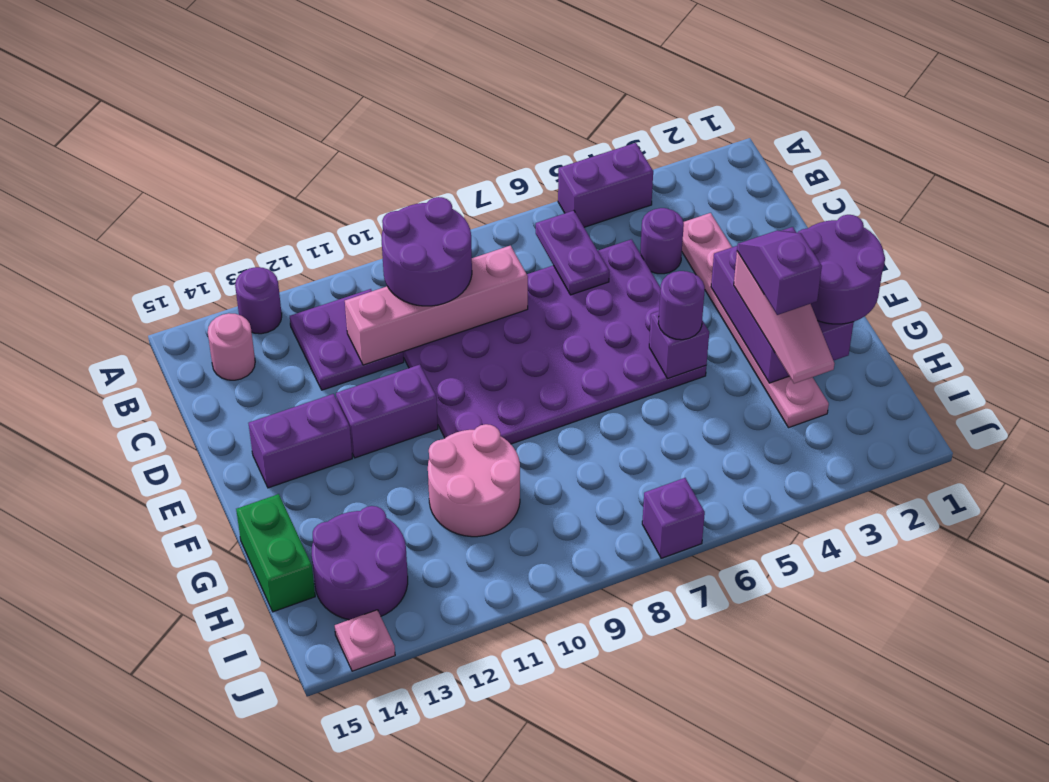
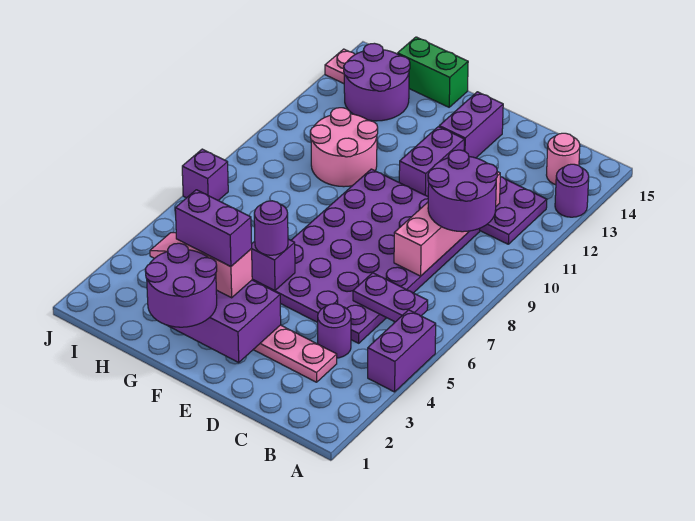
purple slope F3:G3 level 4 top G -> purple brick F3:G3 level 4

